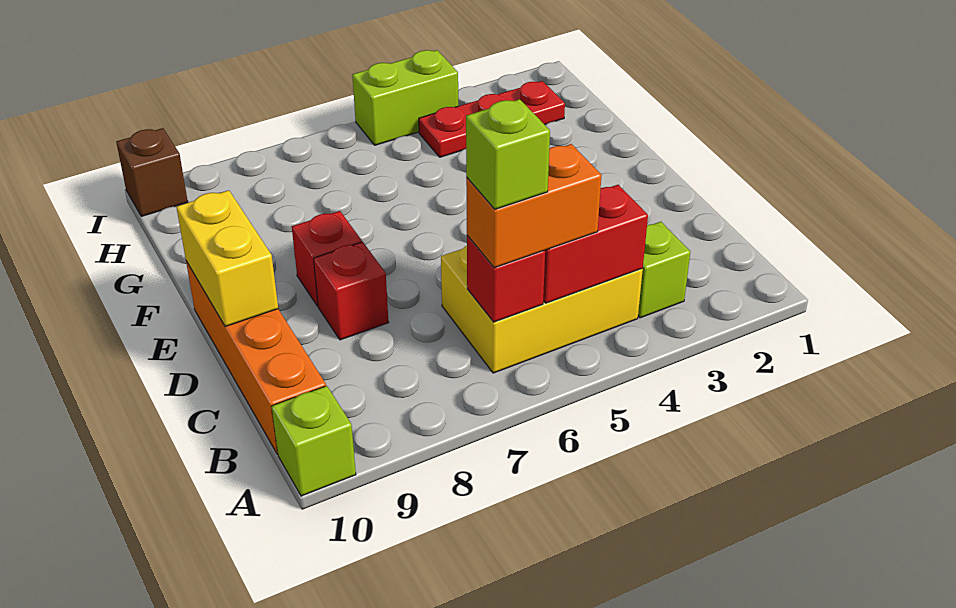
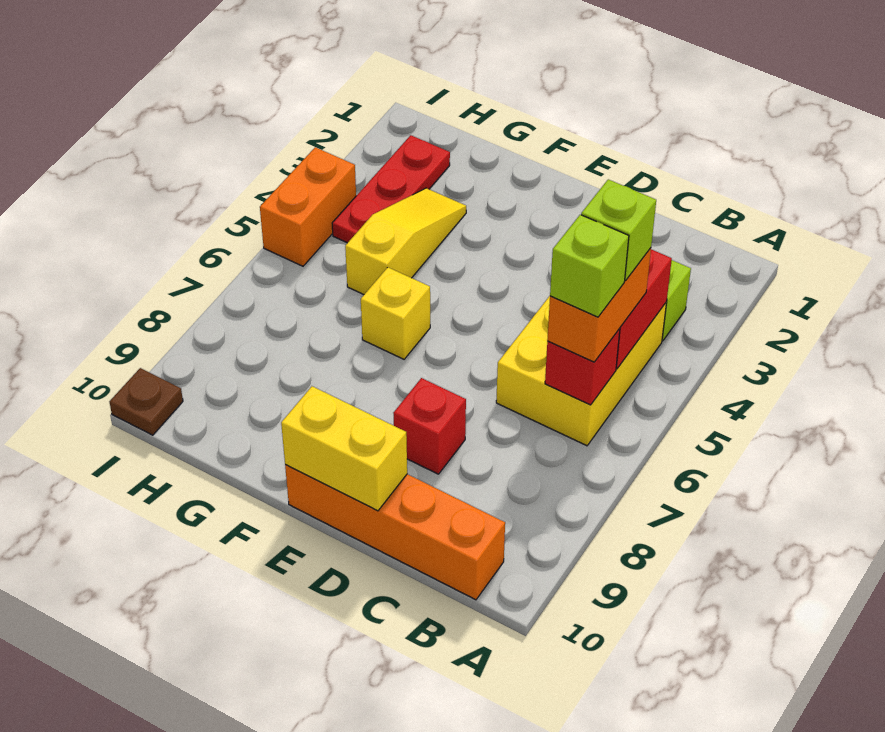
lime brick A10 level 1 -> lime brick B5 level 4
red brick E8 level 1 -> none
none -> yellow brick F6 level 1
none -> yellow slope G3:G5 level 1 top 5
lime brick I4:I5 level 1 -> orange brick I4:I5 level 1
brown brick I10 level 1 -> brown plate I10 level 1

